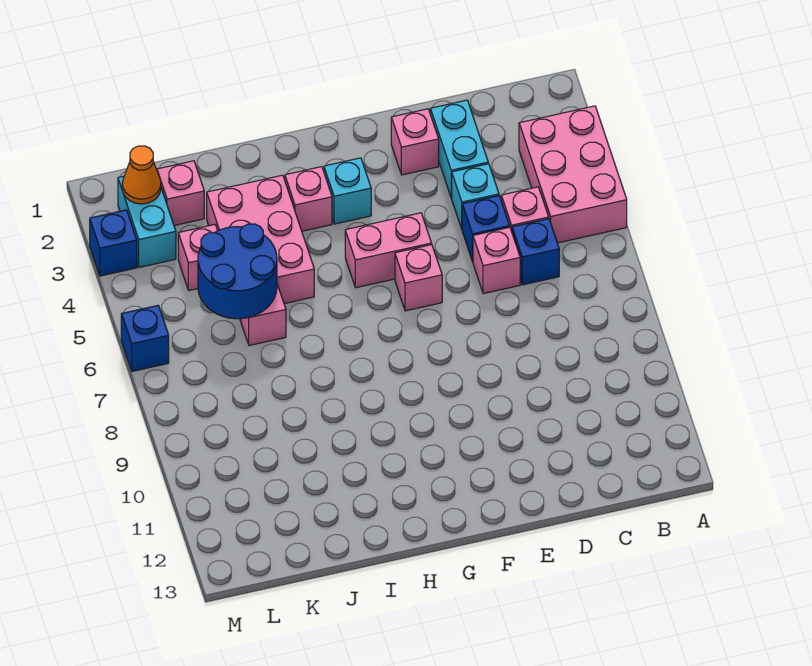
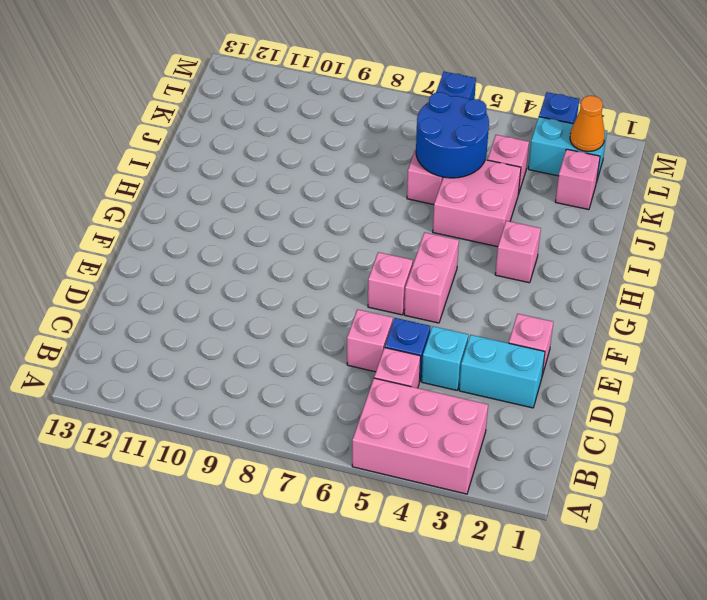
blue brick C6 level 1 -> none
cyan brick G3 level 1 -> none
pink brick I3:J5 level 1 -> pink brick I4:J5 level 1

